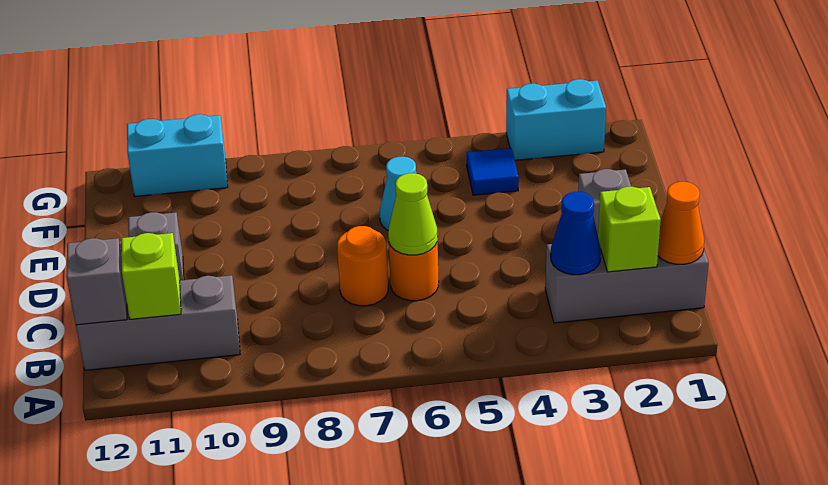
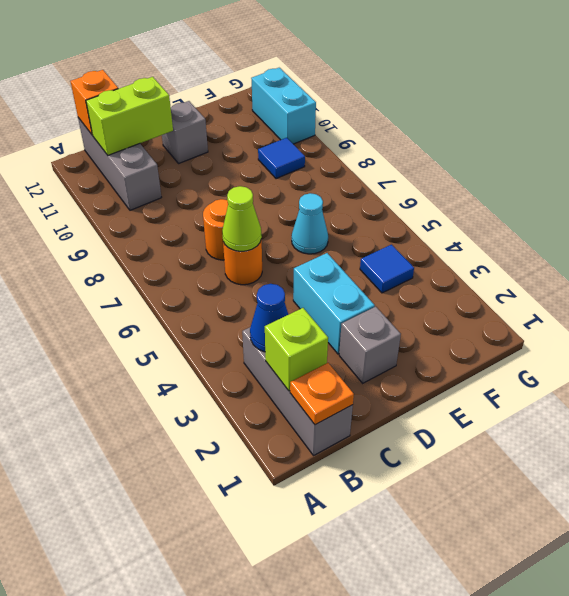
orange cone B1 level 2 -> orange plate B1 level 2
lime brick B11 level 2 -> lime brick B11:C11 level 2
grey brick B12 level 2 -> orange brick B12 level 2
none -> blue tile F9 level 1
cyan brick G2:G3 level 1 -> cyan brick D3:D4 level 1

